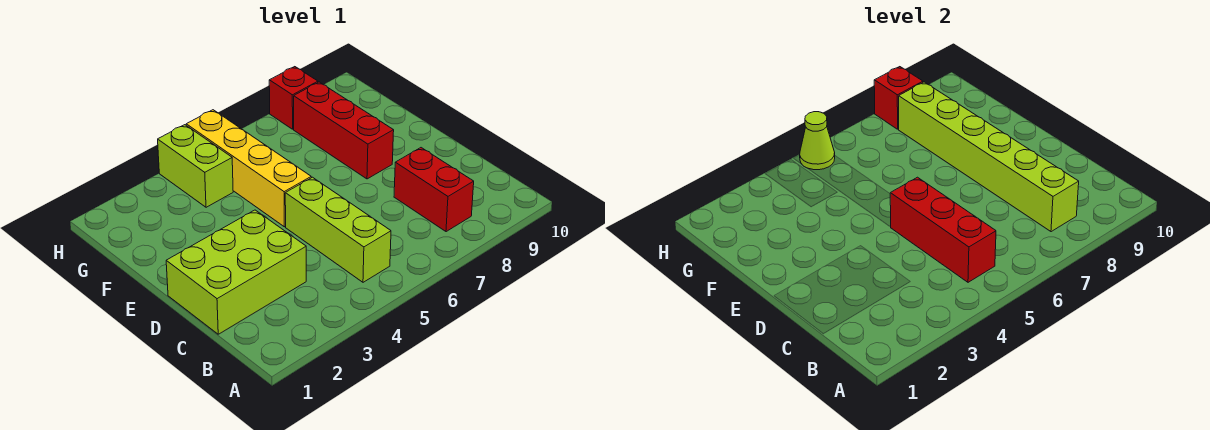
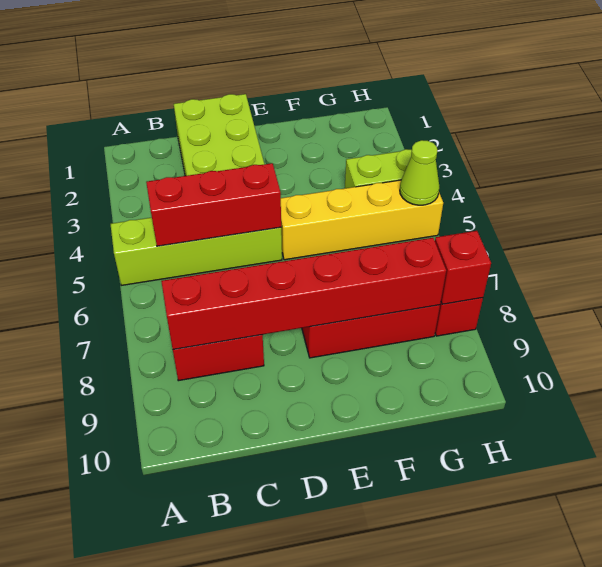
lime brick B5:D5 level 1 -> lime brick A5:D5 level 1
lime brick B8:G8 level 2 -> red brick B8:G8 level 2

